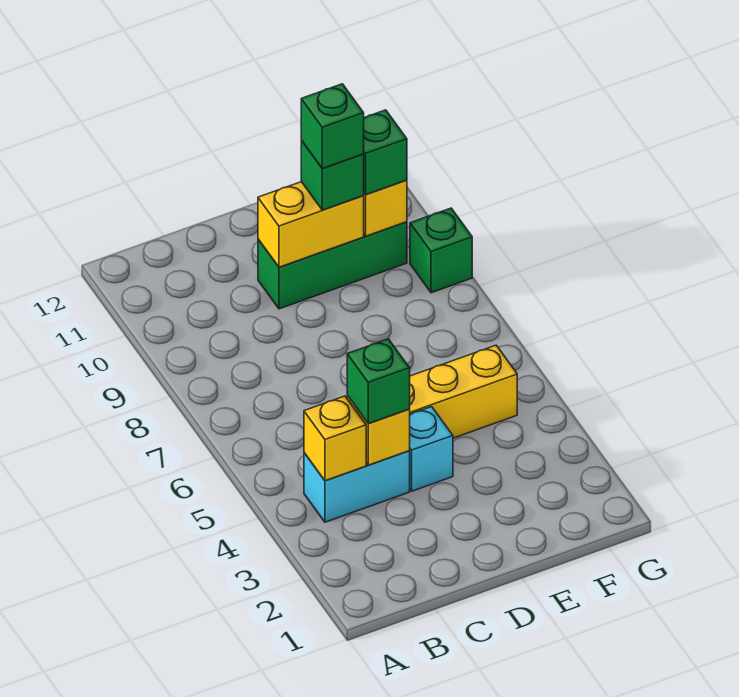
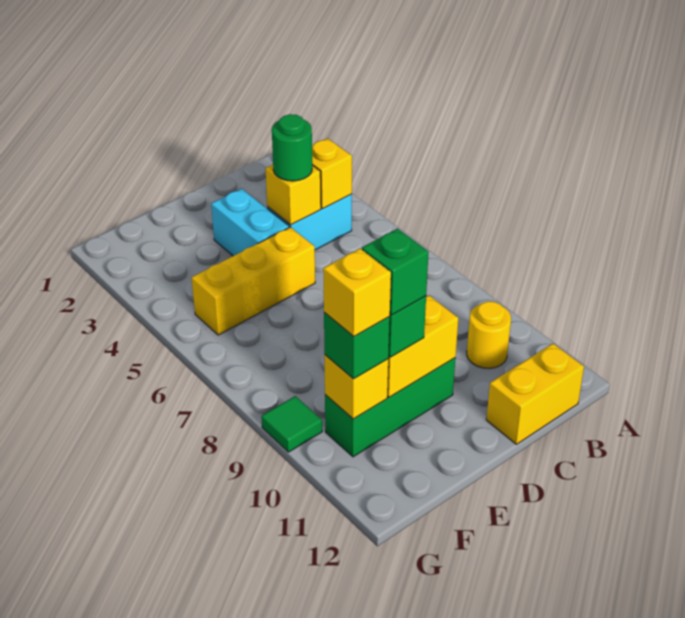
none -> yellow round brick B10 level 1
none -> yellow brick B12:C12 level 1
green brick C4 level 3 -> green round brick C4 level 3
cyan brick D4 level 1 -> cyan brick D3:D4 level 1
none -> yellow brick F10 level 4
green brick G9 level 1 -> green tile G9 level 1

